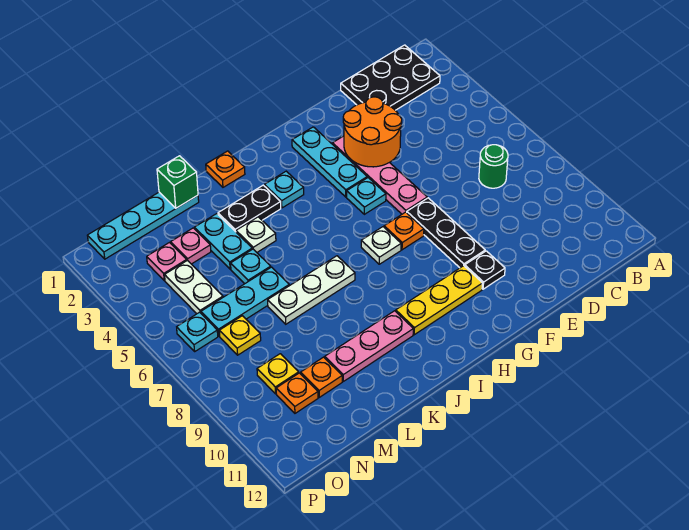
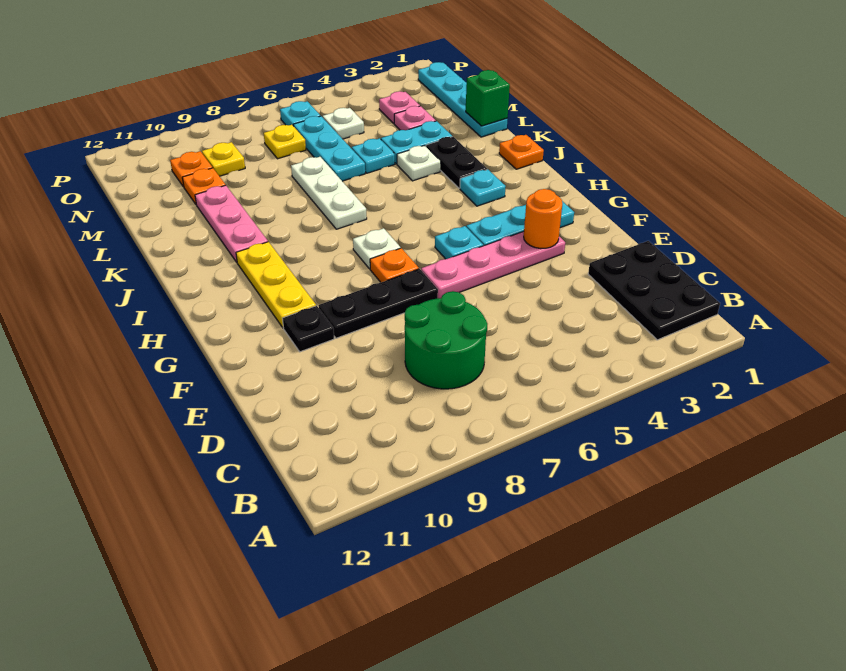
green round brick C7 level 1 -> green round brick C7:D8 level 1
orange round brick E3:F4 level 2 -> orange round brick F3 level 2
white plate N4:N5 level 1 -> white plate N5 level 1

